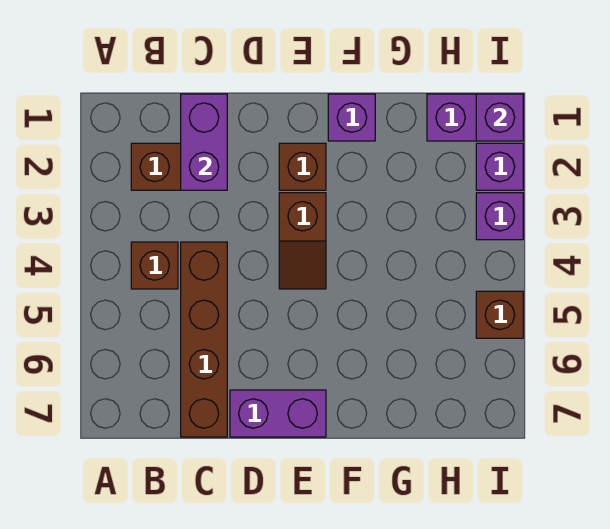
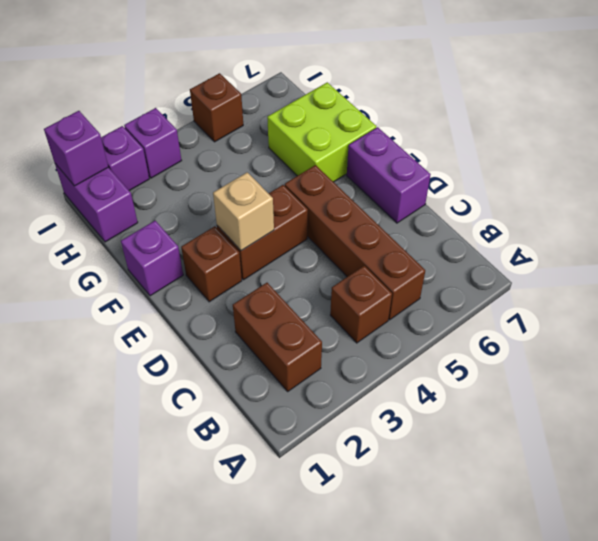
purple brick C1:C2 level 2 -> none
brown brick C4:C7 level 1 -> brown brick B5:E5 level 1
brown slope E3:E4 level 1 top 3 -> brown brick E3:E4 level 1
none -> tan brick E3 level 2
none -> lime brick F6:G7 level 1

